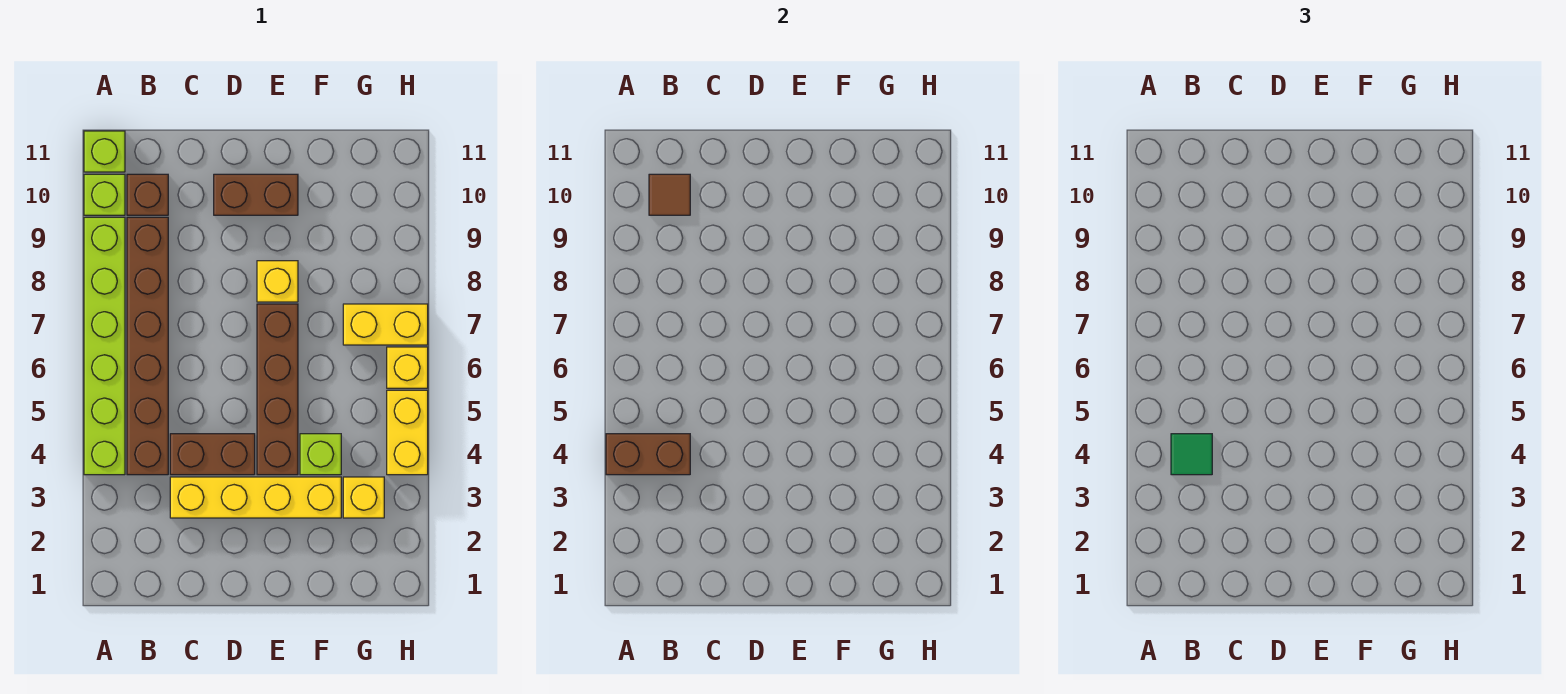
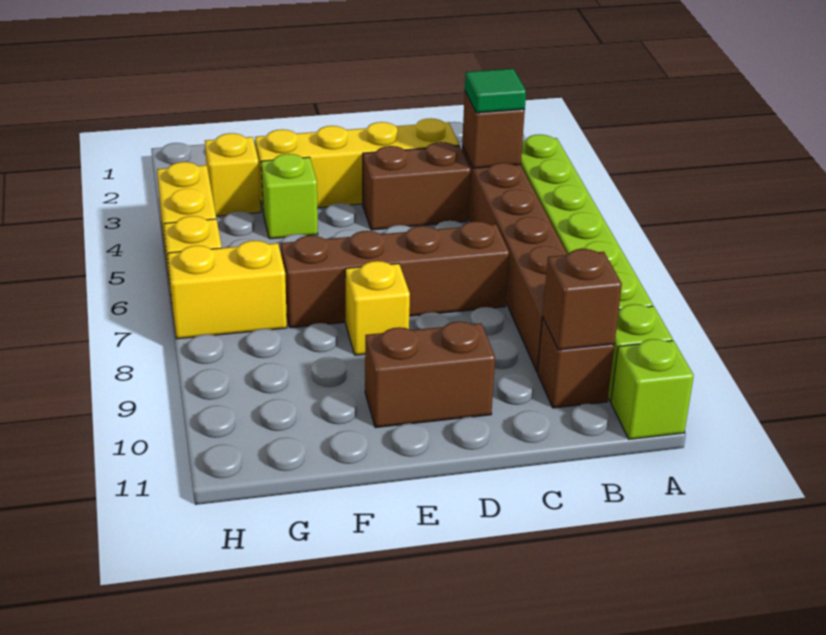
brown brick A4:B4 level 2 -> brown brick B4 level 2
brown tile B10 level 2 -> brown brick B10 level 2
brown brick E4:E7 level 1 -> brown brick C7:F7 level 1

